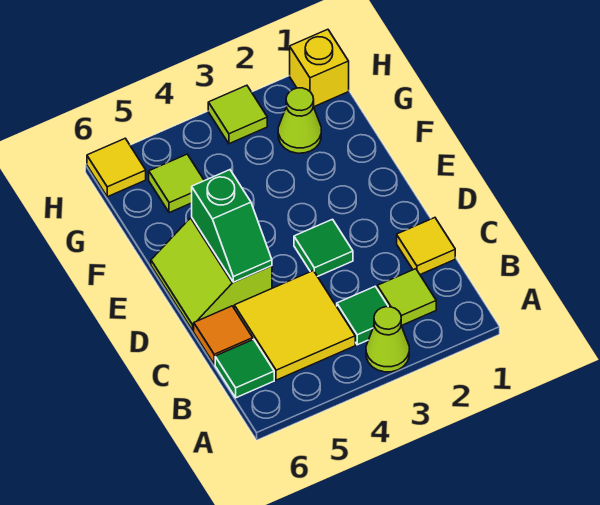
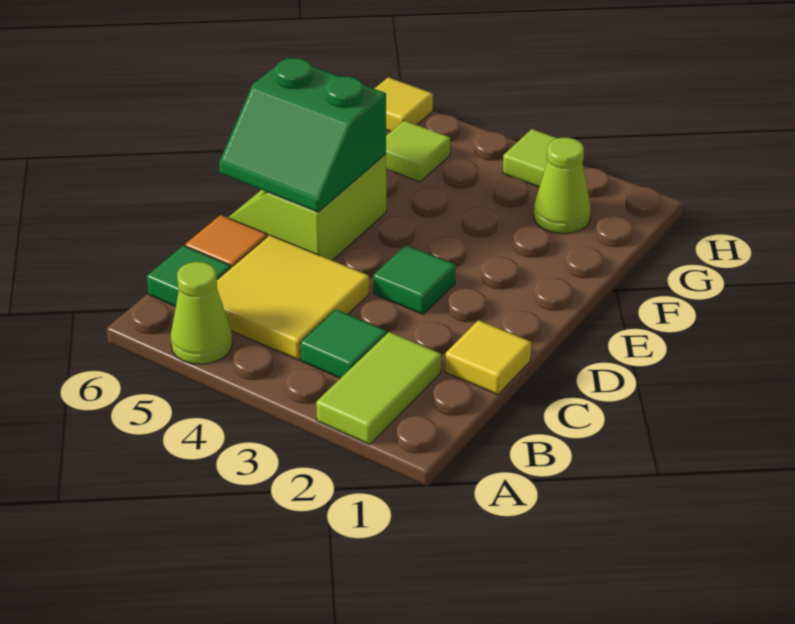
lime cone A3 level 1 -> lime cone A5 level 1
lime tile B2 level 1 -> lime tile A2:B2 level 1
green slope D5:E5 level 2 top E -> green slope D5:E6 level 2 top E
yellow brick H1 level 1 -> none

